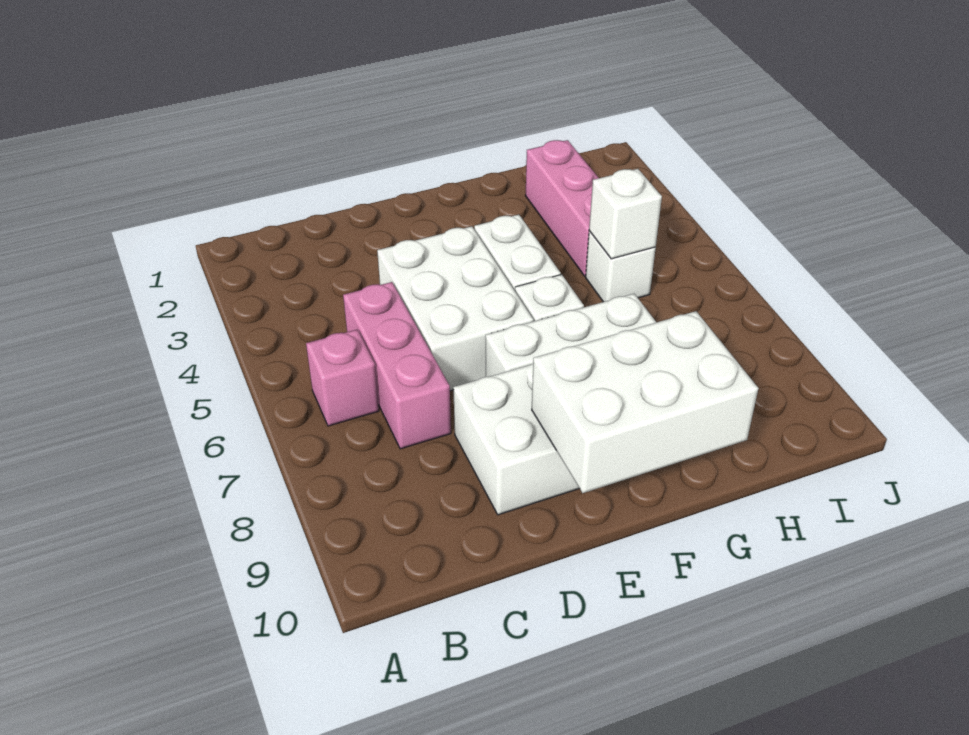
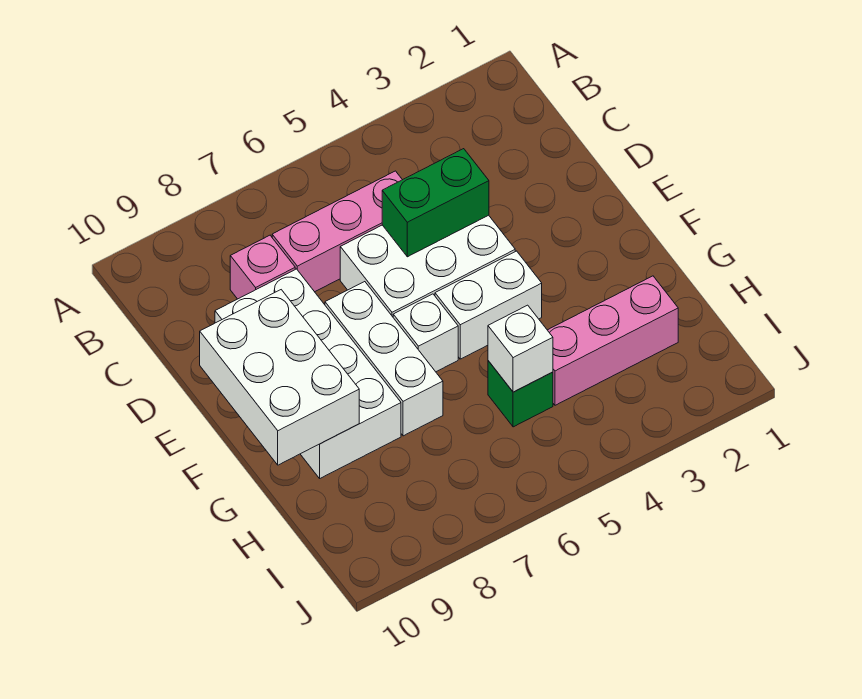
pink brick B6 level 1 -> pink brick C8 level 1
none -> green brick D4:D5 level 2
white brick H5 level 1 -> green brick H5 level 1

